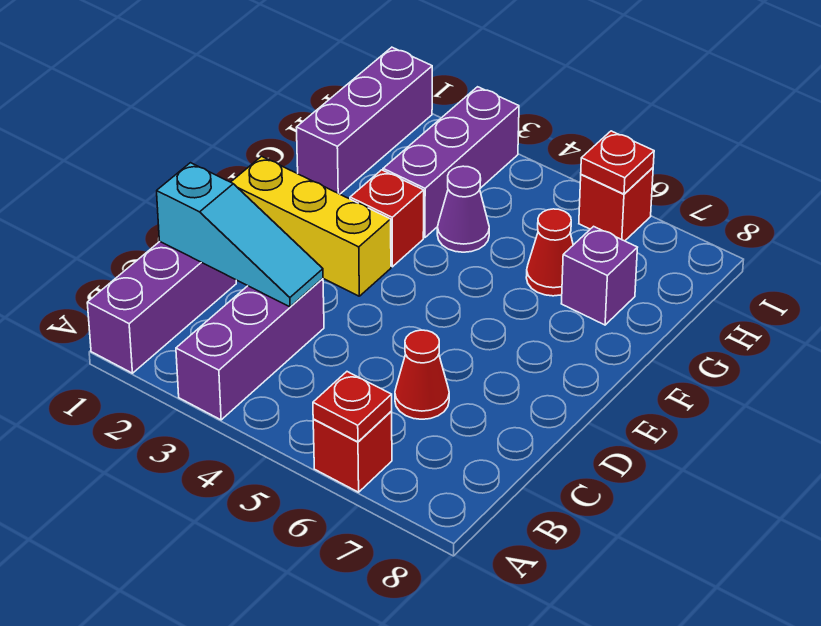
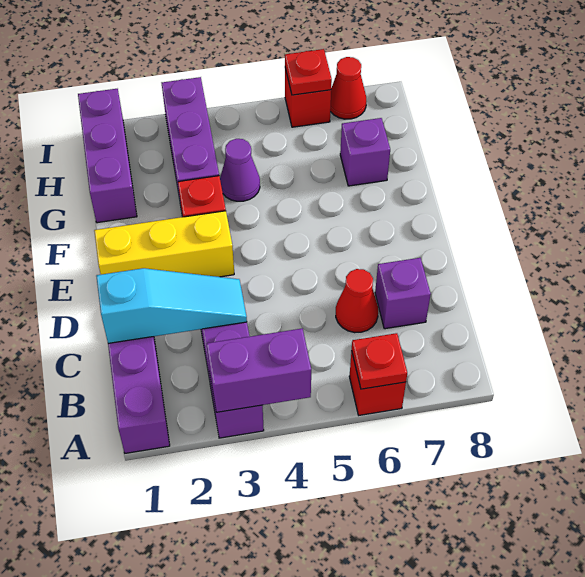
none -> purple brick A3:A4 level 2
none -> purple brick C7 level 1
red cone G6 level 1 -> red cone I7 level 1

